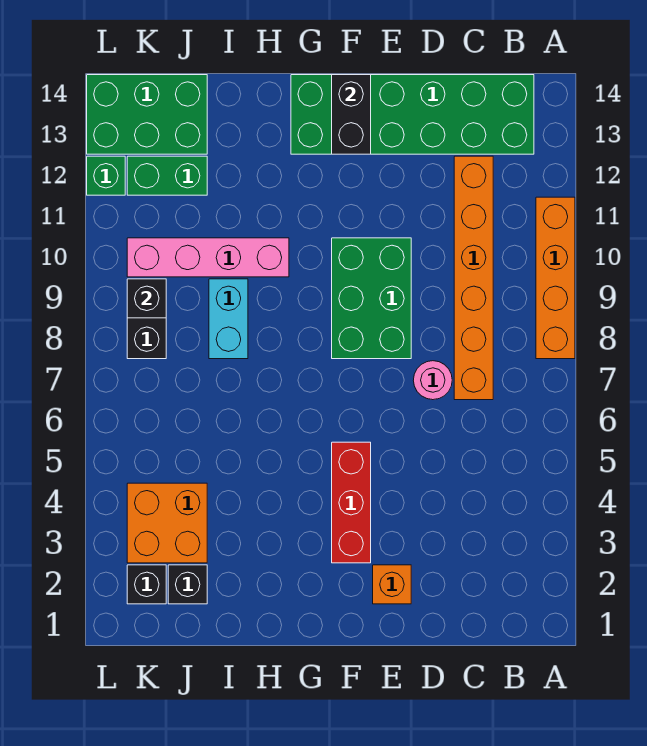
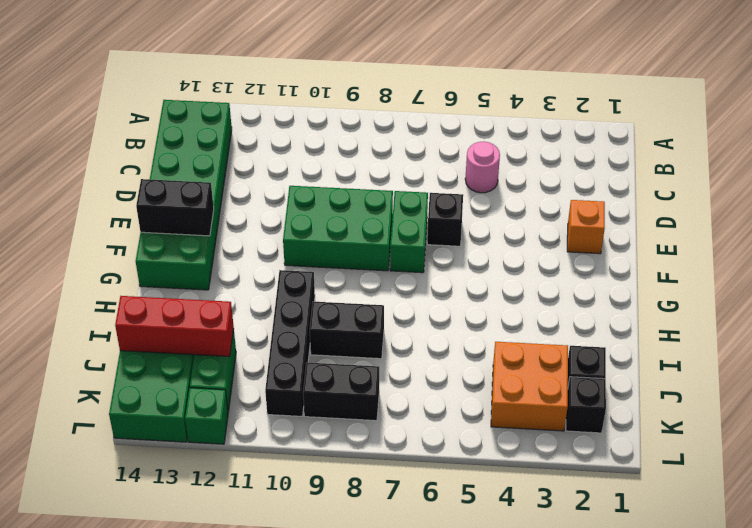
orange brick A8:A11 level 1 -> none
orange brick C7:C12 level 1 -> none
pink round brick D7 level 1 -> pink round brick C5 level 1
none -> green brick E7:F7 level 1
red brick F3:F5 level 1 -> red brick J12:J14 level 2
pink brick H10:K10 level 1 -> black brick H10:K10 level 1
cyan brick I8:I9 level 1 -> black brick I8:I9 level 1
black brick K9 level 2 -> black brick E6 level 1

